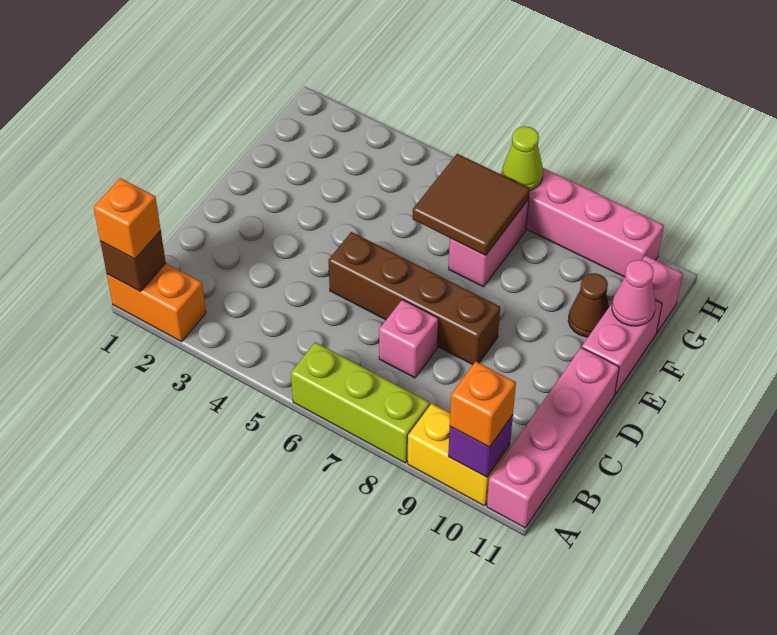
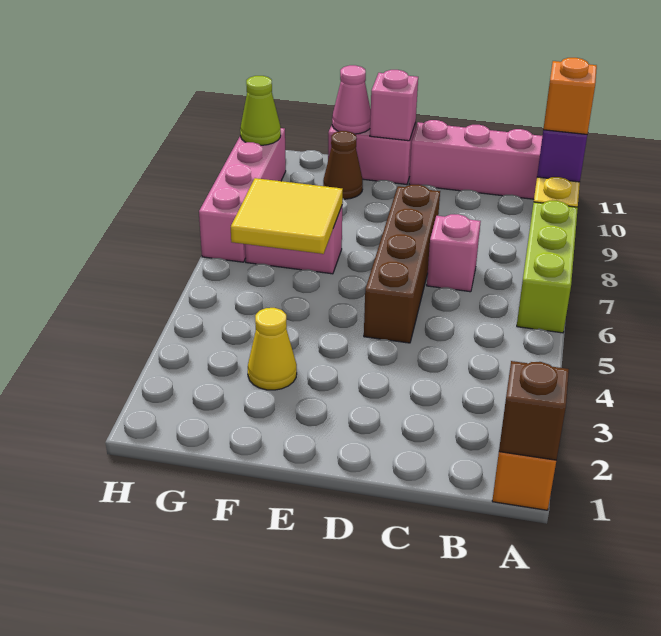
orange brick A1 level 3 -> none
none -> yellow cone F3 level 1
brown tile F6:G7 level 2 -> yellow tile F6:G7 level 2
pink brick G11 level 1 -> pink brick E11 level 2
lime cone H7 level 2 -> lime cone H10 level 2

